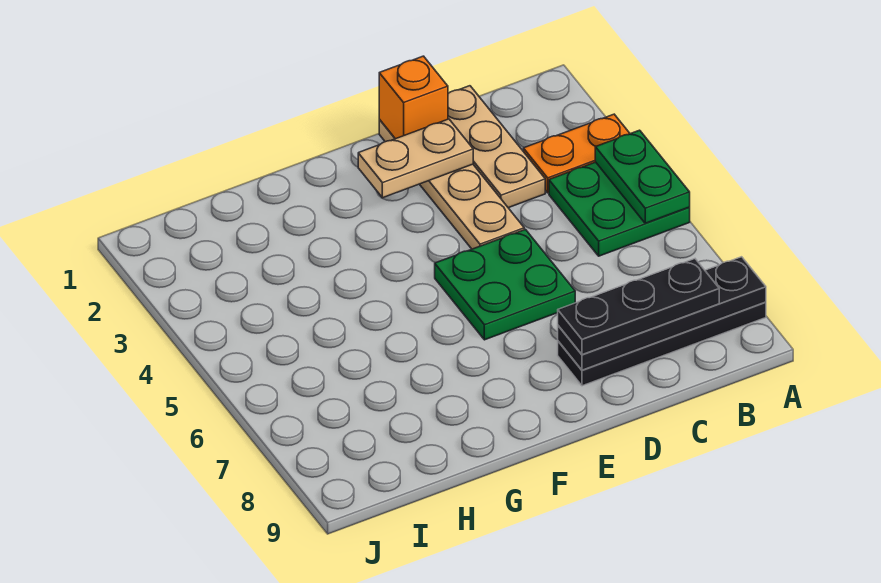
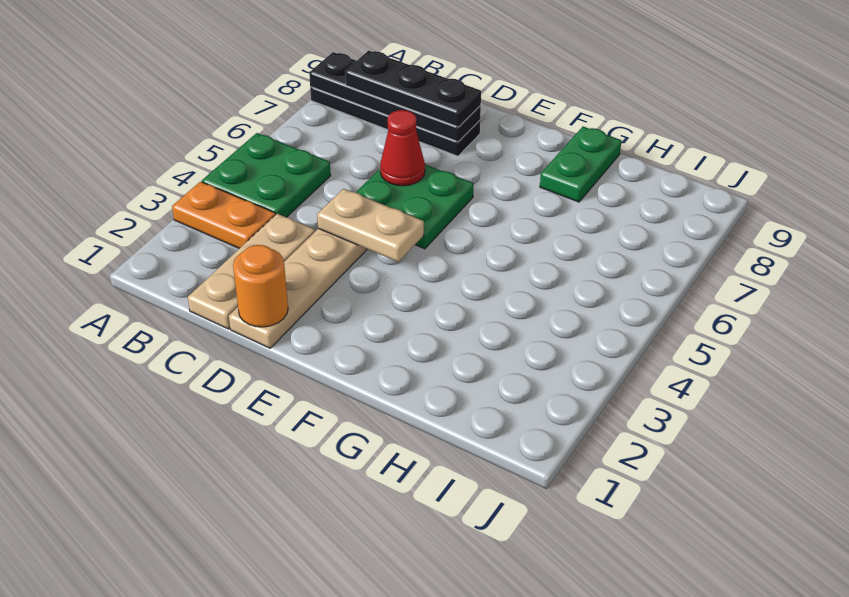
green plate A4:A5 level 2 -> green plate G8:G9 level 1
orange brick D1 level 2 -> orange round brick D1 level 2
tan plate D2:E2 level 2 -> tan plate D4:E4 level 2
none -> red cone D6 level 2

